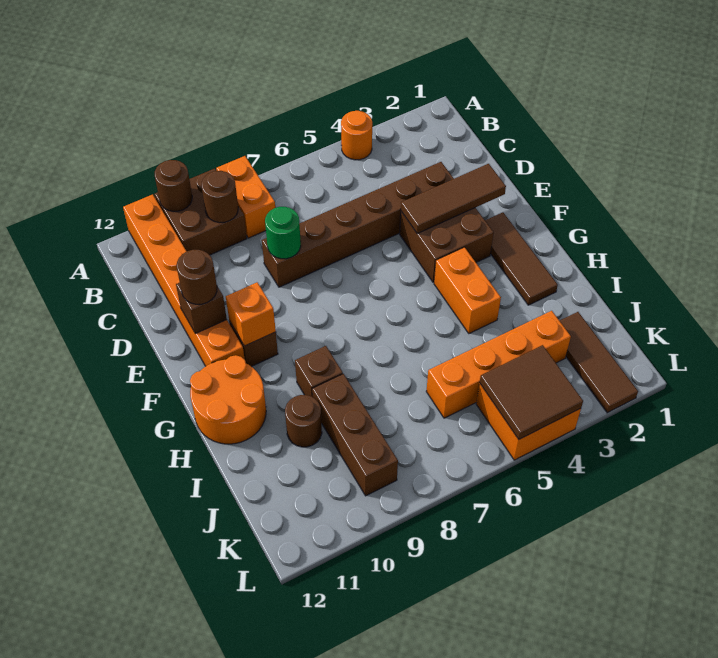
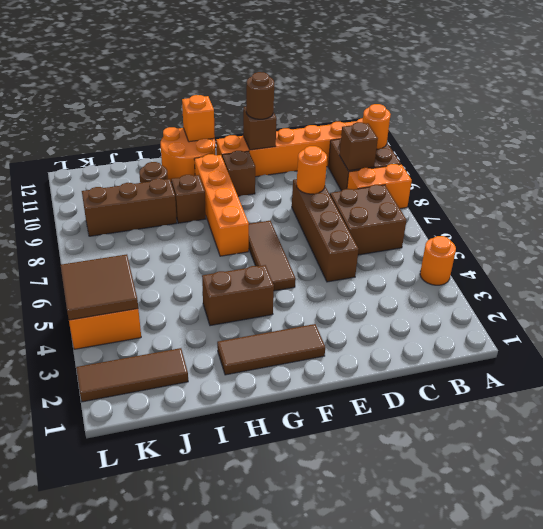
brown round brick A10 level 2 -> orange round brick A10 level 2
brown round brick B9 level 2 -> brown brick B9 level 2
brown brick D3:D8 level 1 -> brown brick D5:D8 level 1
green round brick D8 level 2 -> orange round brick D8 level 2
brown tile E2:E4 level 2 -> brown tile F5:F7 level 1
brown brick E3:F4 level 1 -> brown brick B6:C7 level 1
orange brick F10 level 2 -> orange brick G12 level 2
orange brick G4:H4 level 1 -> brown brick G4:H4 level 1
orange brick J3:J6 level 1 -> orange brick G7:G10 level 1

